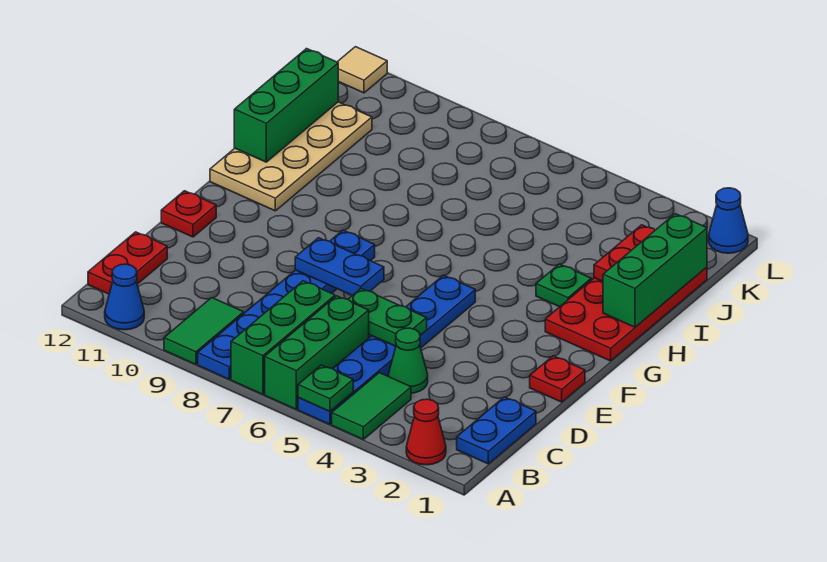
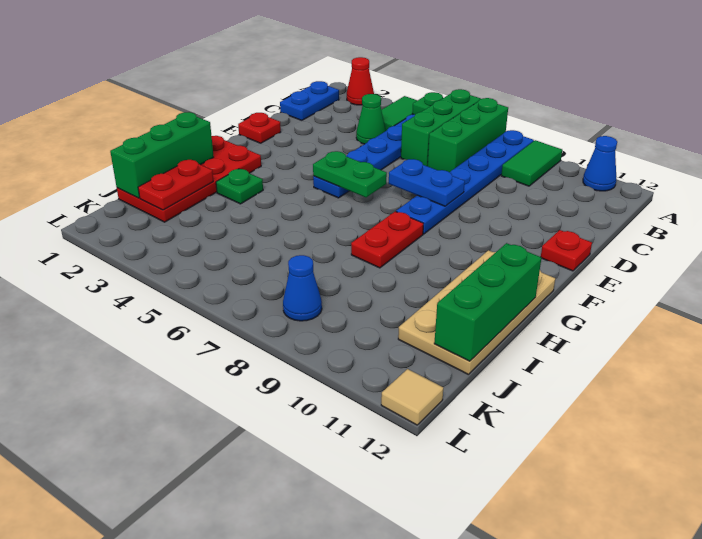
red plate B12:C12 level 1 -> red plate G8:H8 level 1
green plate D5:D6 level 2 -> green plate F5:F6 level 2
blue cone L1 level 1 -> blue cone K8 level 1

